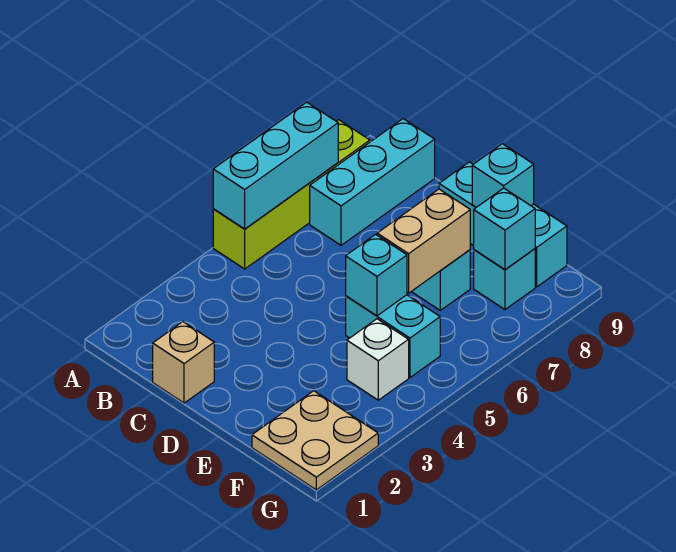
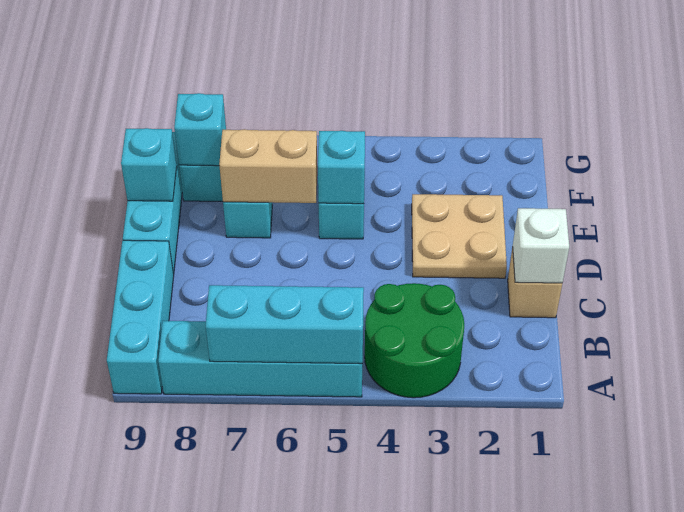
none -> green round brick A3:B4 level 1
lime brick A5:A8 level 1 -> cyan brick A5:A8 level 1
cyan brick B7:B9 level 1 -> cyan brick A9:C9 level 1
tan plate F1:G2 level 1 -> tan plate D2:E3 level 1
white brick F4 level 1 -> white brick C1 level 2

